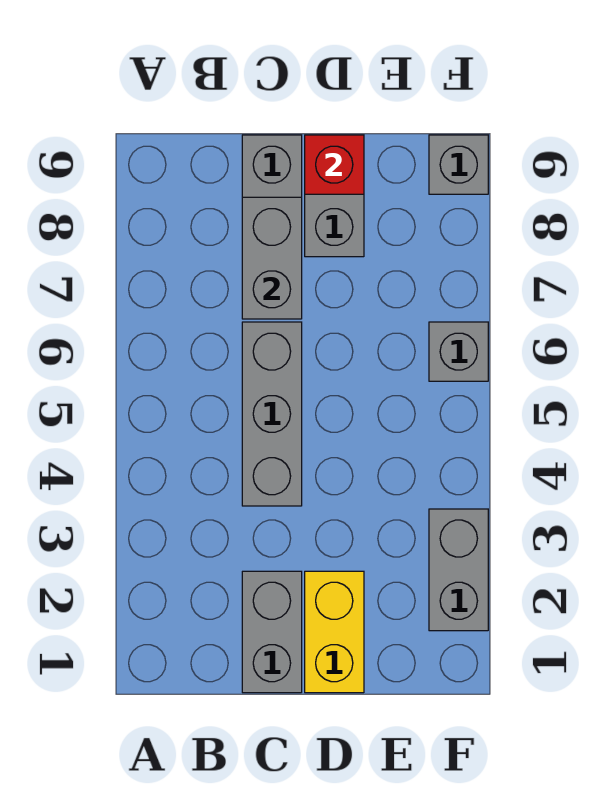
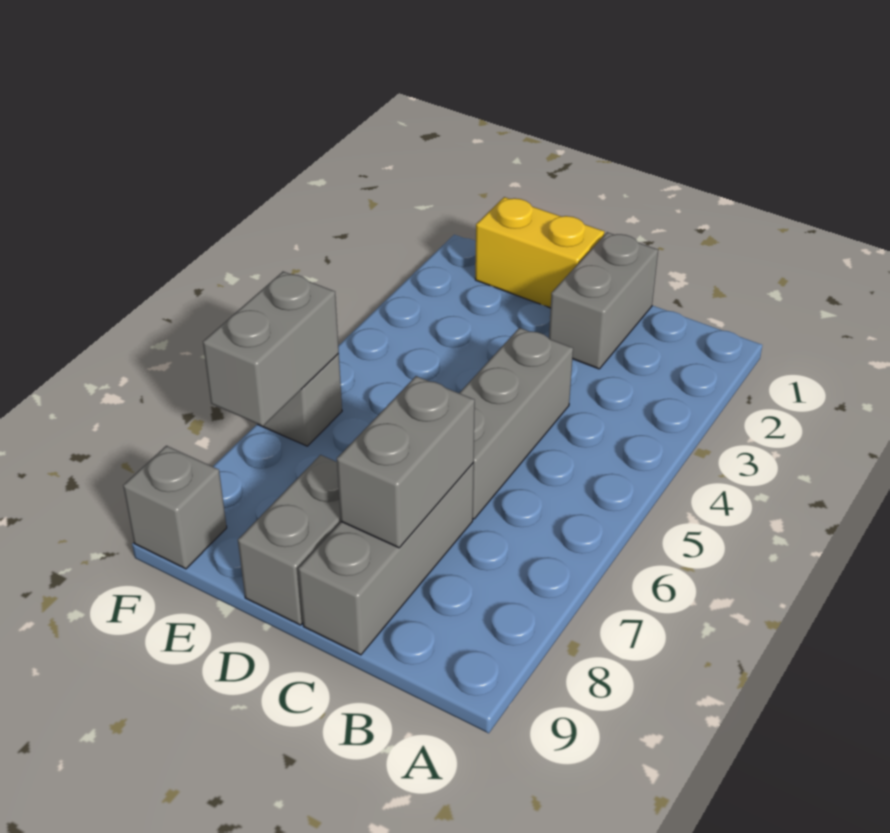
yellow brick D1:D2 level 1 -> yellow brick D1:E1 level 1
red brick D9 level 2 -> none
grey brick F2:F3 level 1 -> grey brick F6:F7 level 2

